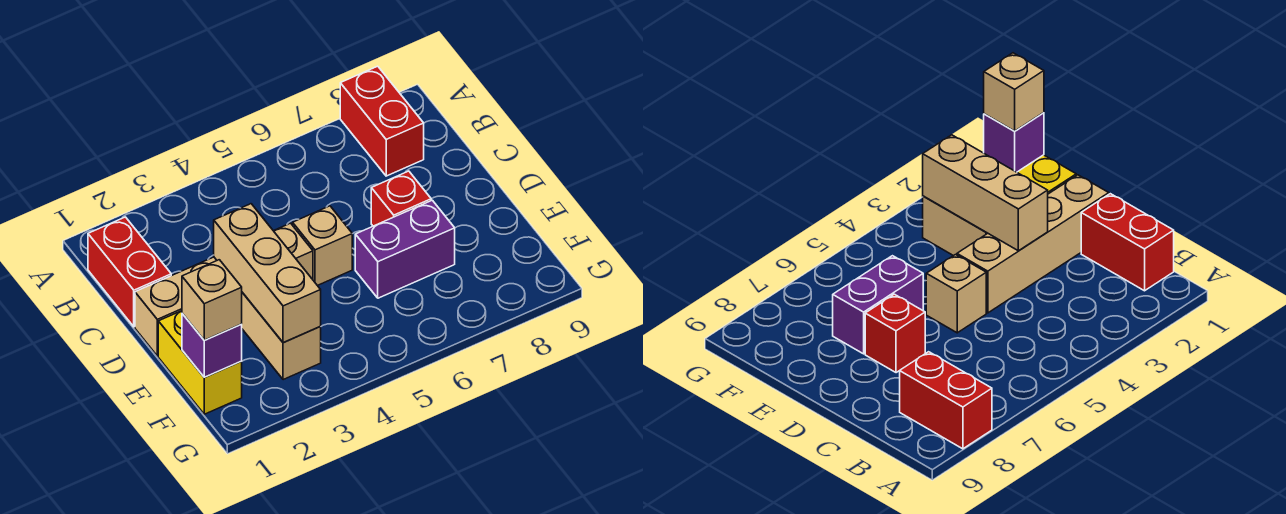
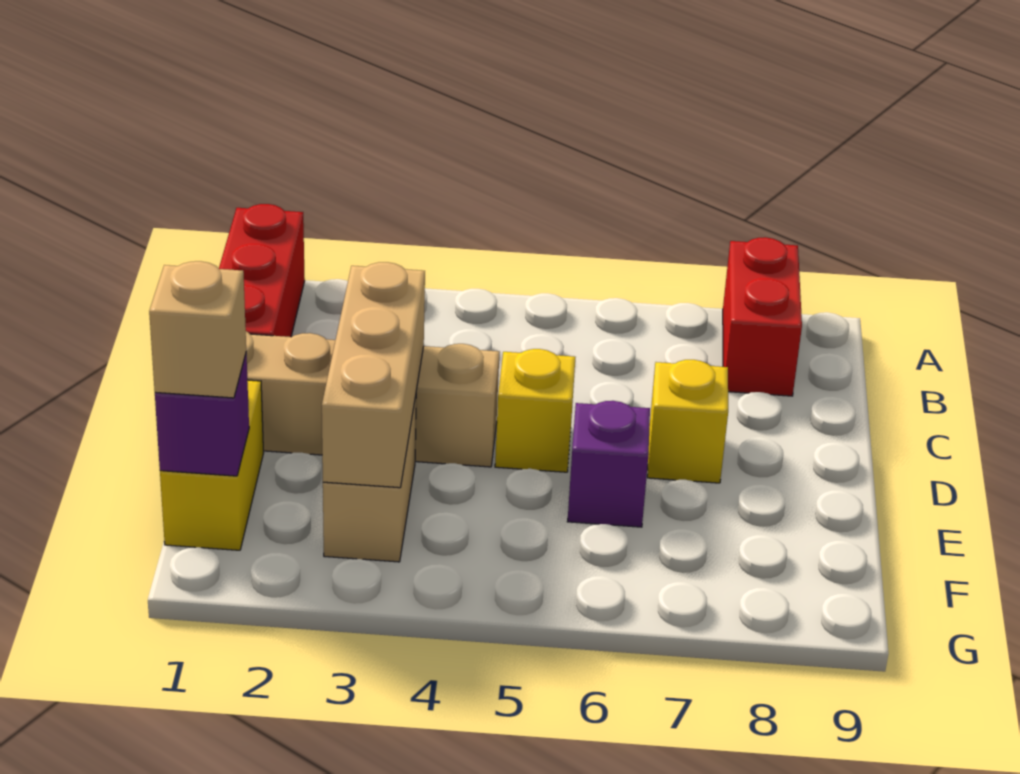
red brick B1:C1 level 1 -> red brick A1:C1 level 1
tan brick D5 level 1 -> yellow brick D5 level 1
red brick D7 level 1 -> yellow brick D7 level 1
purple brick E6:E7 level 1 -> purple brick E6 level 1

